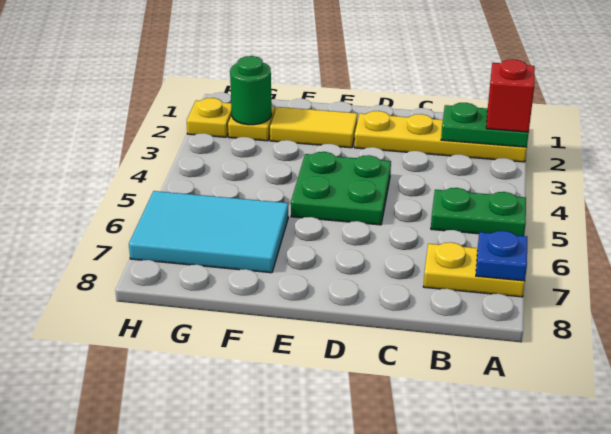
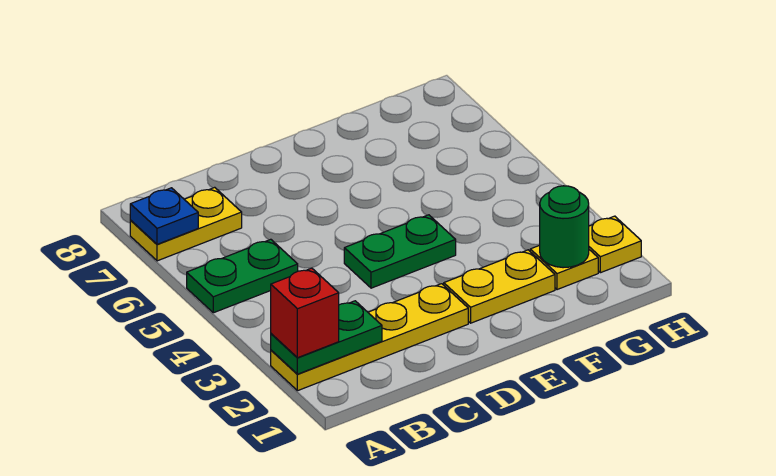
green plate D4:E5 level 1 -> green plate D4:E4 level 1
yellow tile E2:F2 level 1 -> yellow plate E2:F2 level 1
cyan tile F6:H7 level 1 -> none

